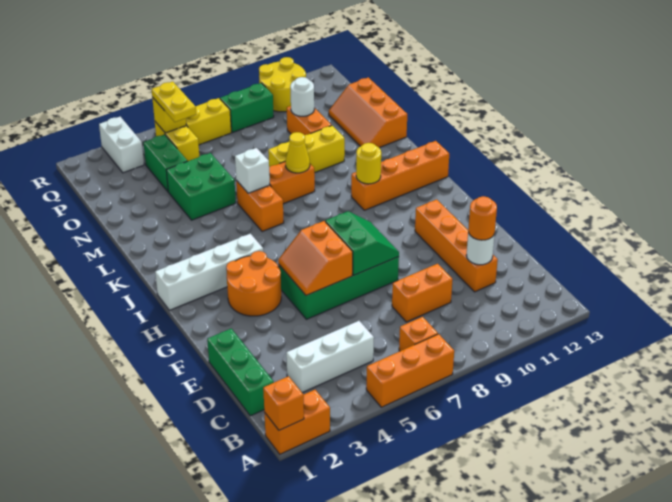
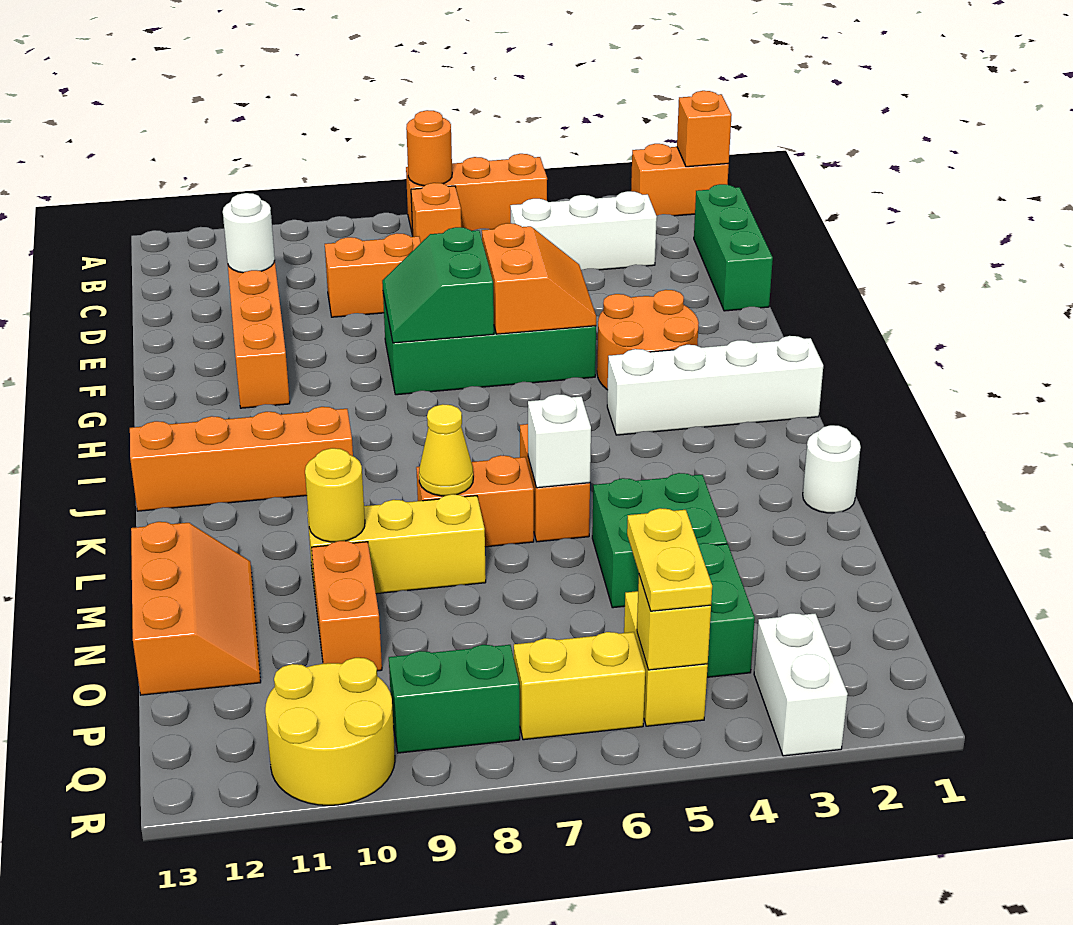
orange round brick D11 level 3 -> orange round brick A7 level 2
yellow round brick J10 level 2 -> yellow round brick M10 level 2
white round brick O10 level 2 -> white round brick L1 level 1

